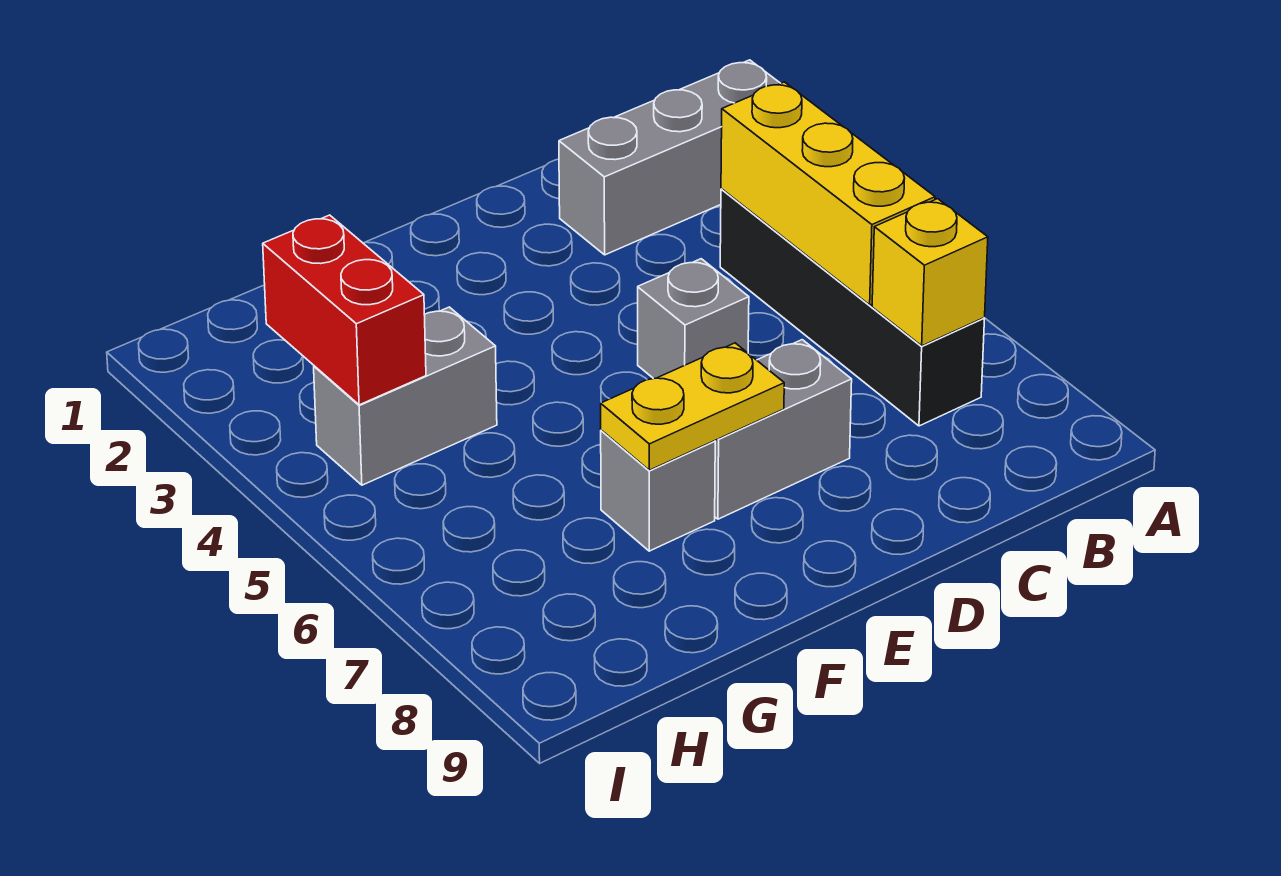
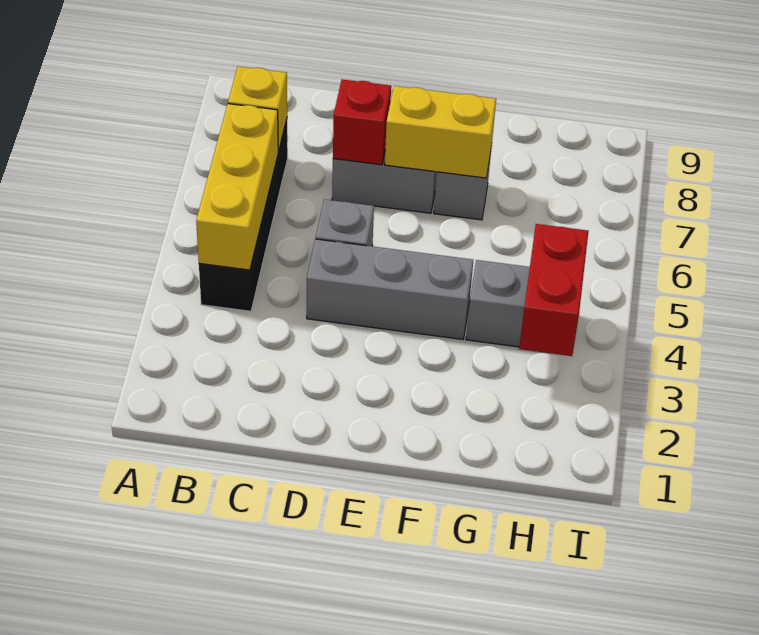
grey brick A2:C2 level 1 -> grey brick D4:F4 level 1
none -> red brick D7 level 2
yellow plate E7:F7 level 2 -> yellow brick E7:F7 level 2

